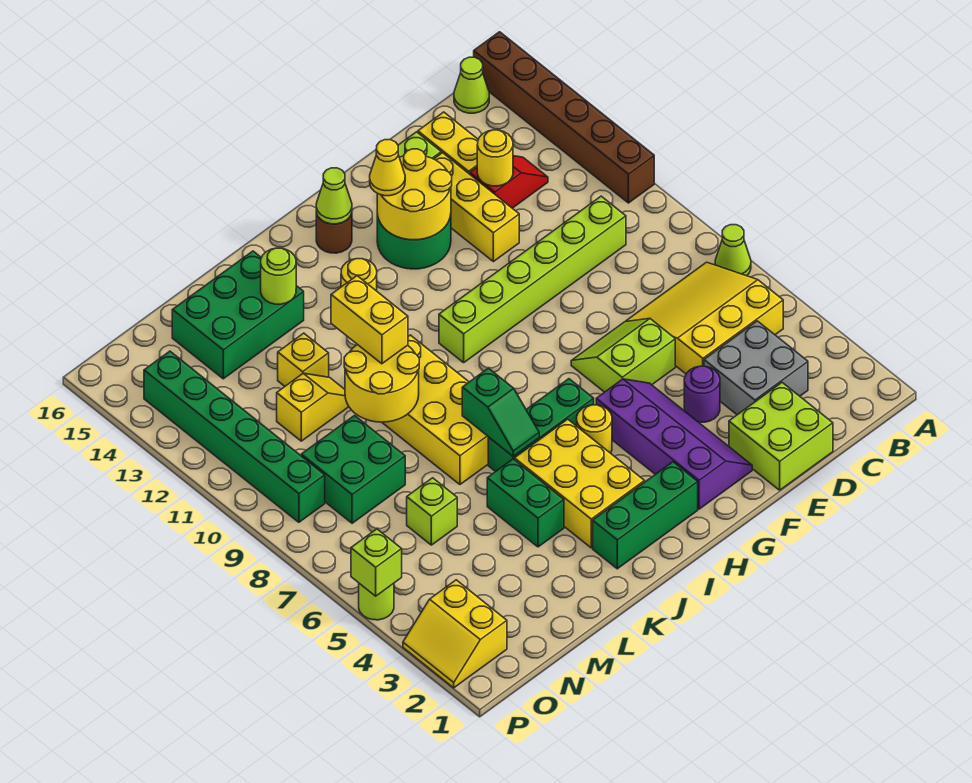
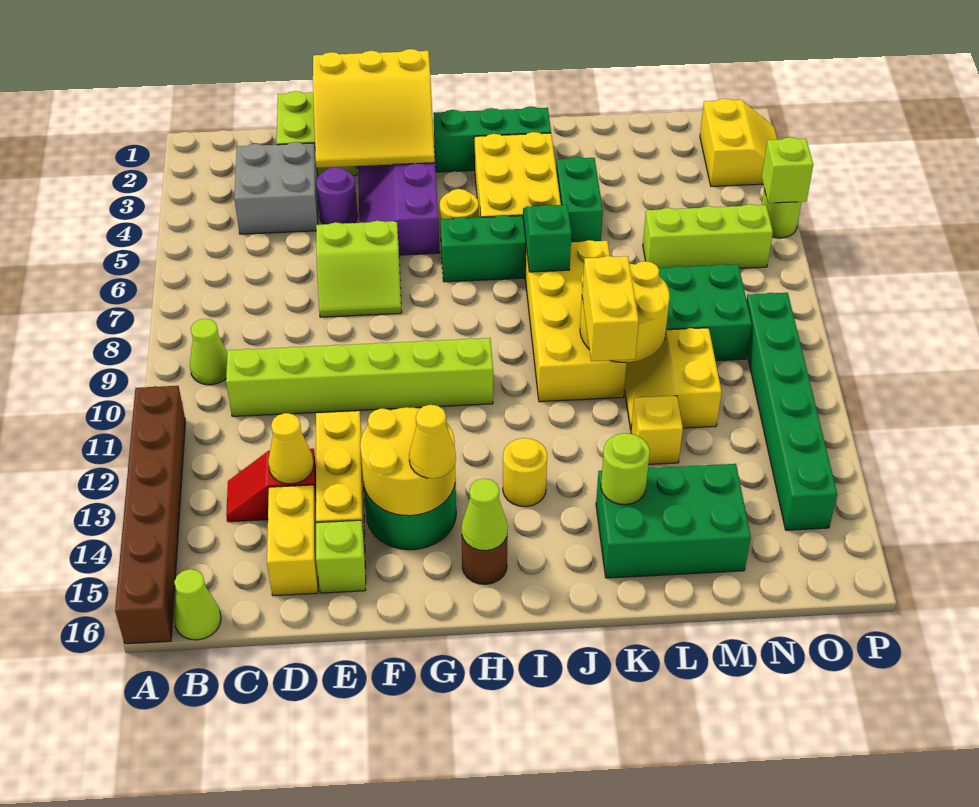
lime cone A7 level 1 -> lime cone B9 level 1
yellow slope B5:D7 level 1 top 5 -> yellow slope E1:G3 level 2 top 1
yellow round brick D13 level 2 -> yellow cone D13 level 2
yellow slope L11:M11 level 1 top M -> yellow slope L10:M11 level 1 top M
lime brick M6 level 1 -> lime brick M6:O6 level 1

